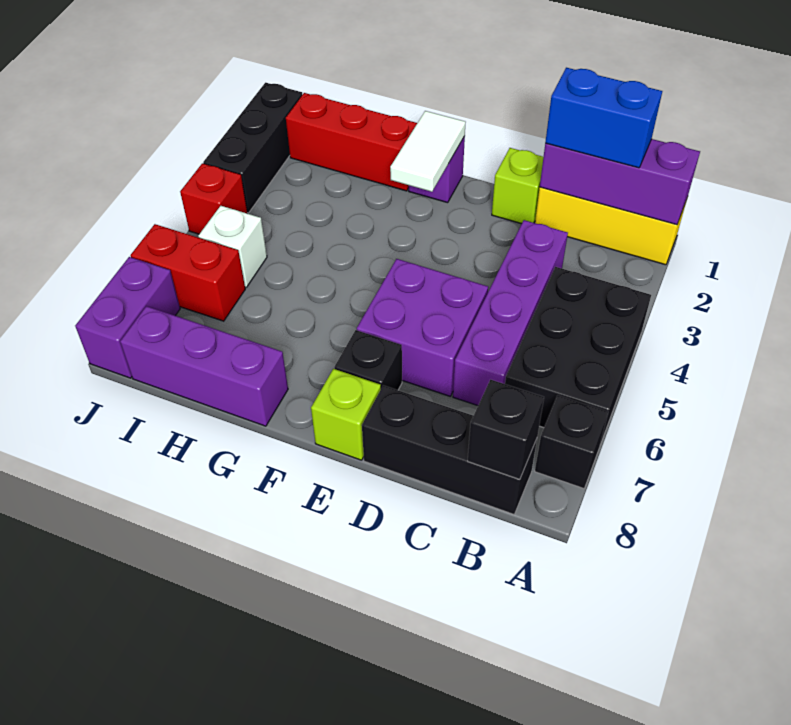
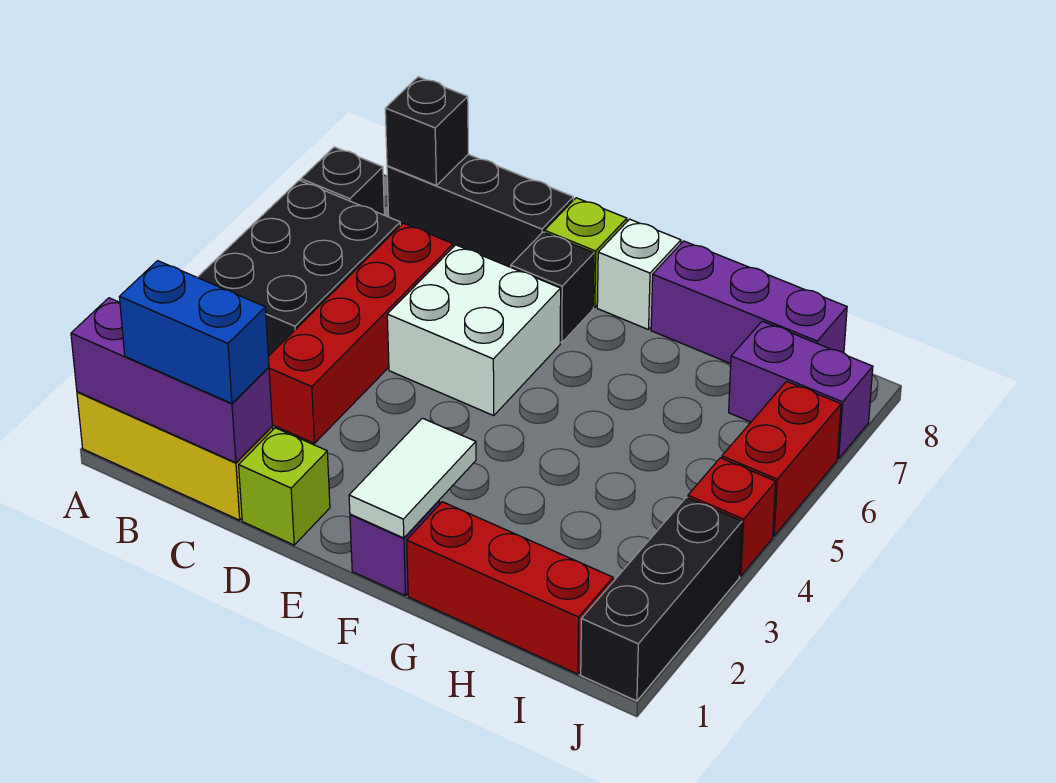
purple brick C3:C6 level 1 -> red brick C3:C6 level 1
purple brick D5:E6 level 1 -> white brick D5:E6 level 1
white brick I5 level 1 -> white brick F8 level 1
red brick I6:J6 level 1 -> red brick J5:J6 level 1
purple brick J7:J8 level 1 -> purple brick I7:J7 level 1

